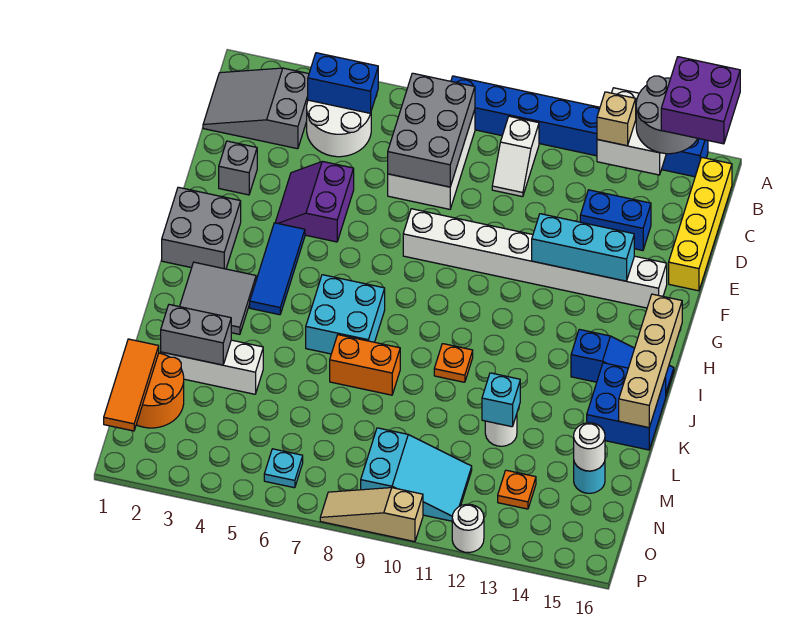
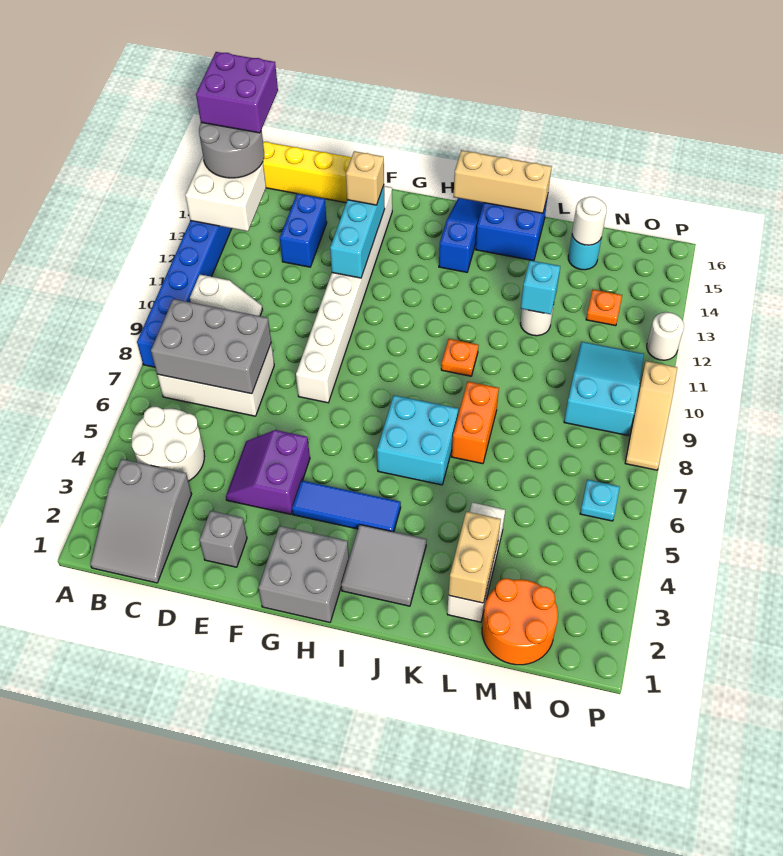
blue brick B4:B5 level 2 -> none
tan brick B13 level 3 -> tan brick F14 level 3
purple slope E4:F5 level 1 top 5 -> purple slope E4:F5 level 1 top F
tan brick H16:K16 level 2 -> tan brick I16:K16 level 2
grey brick L2:L3 level 2 -> tan brick L2:L3 level 2
orange tile M1:O1 level 2 -> none

